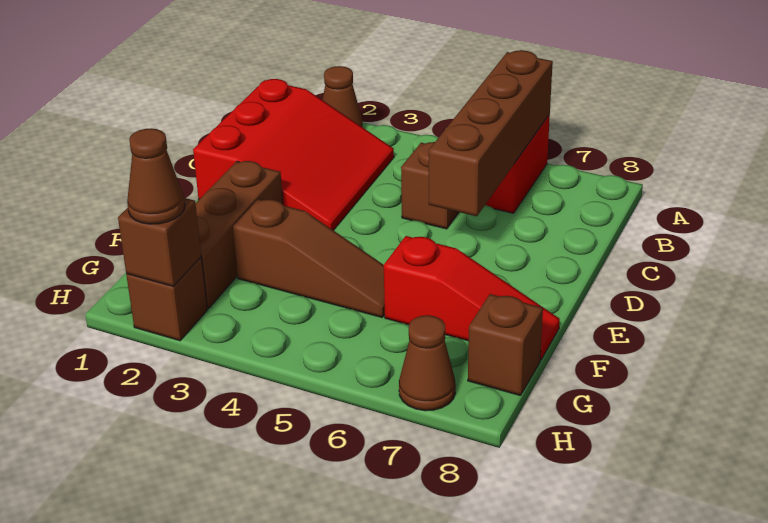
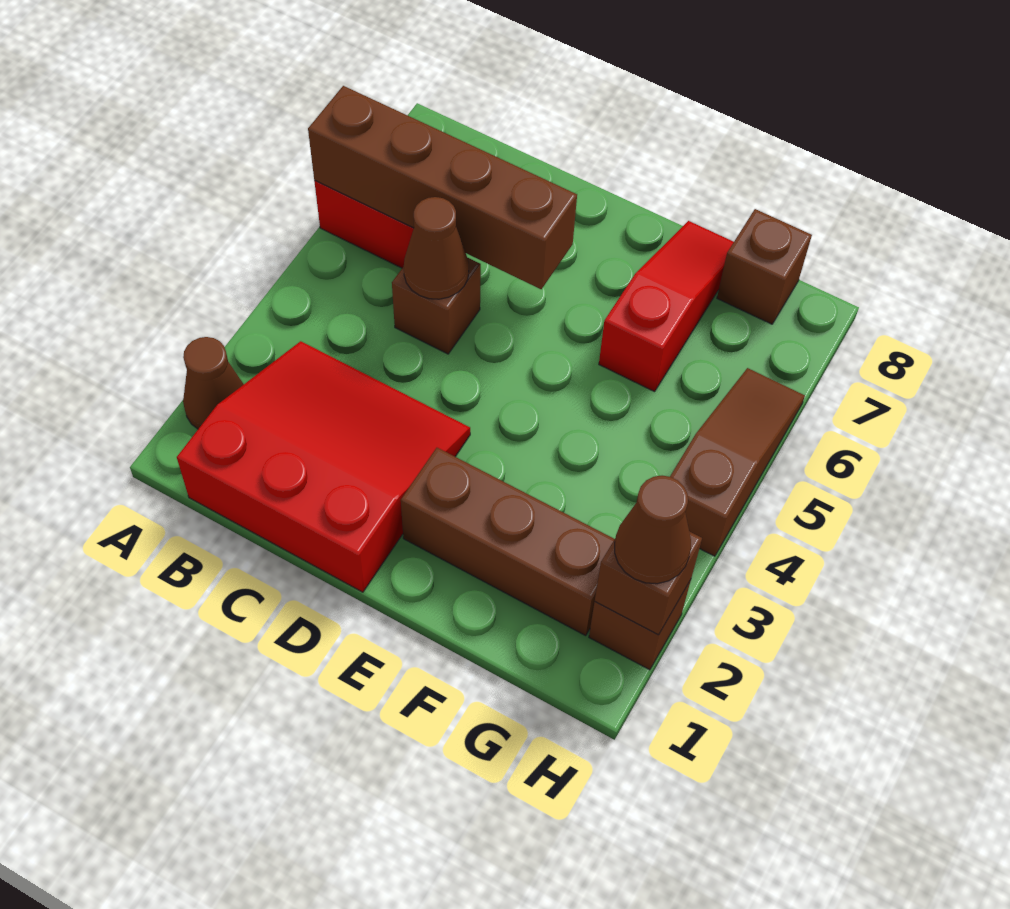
brown slope F3:F5 level 1 top 3 -> brown slope H4:H6 level 1 top 4
brown cone H7 level 1 -> brown cone C5 level 2

